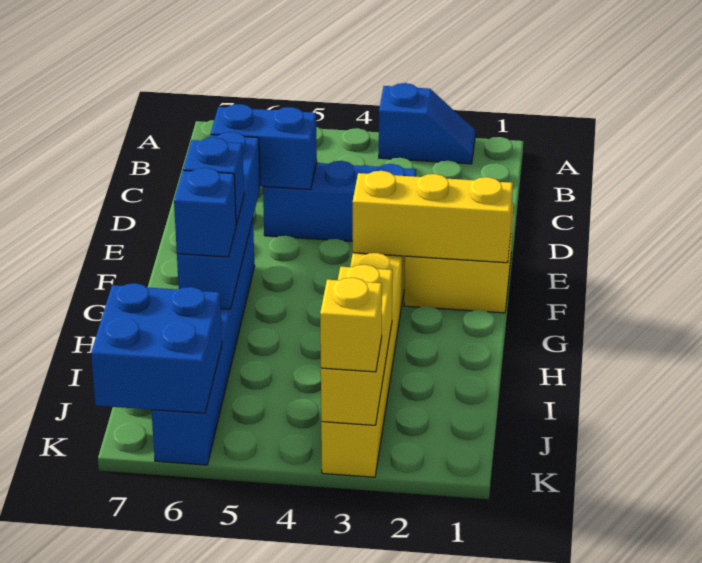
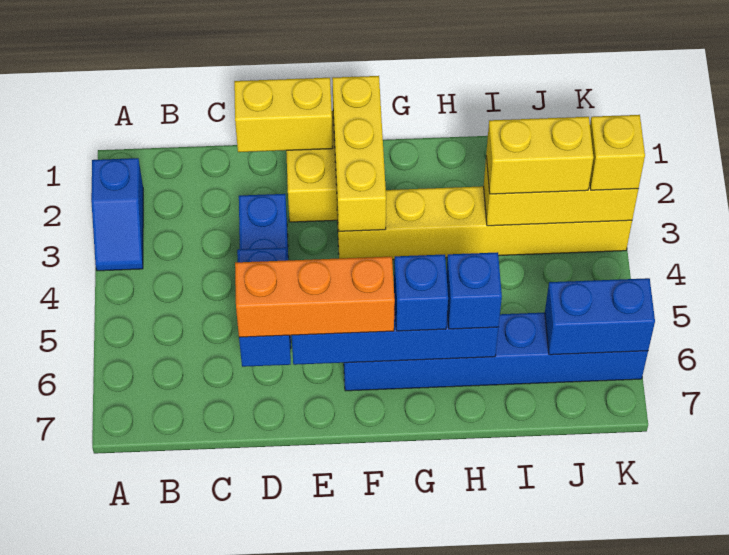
blue slope A2:A3 level 1 top 3 -> blue slope A2:A3 level 1 top 2
none -> yellow brick D1:E1 level 2
none -> orange brick D6:F6 level 3
none -> yellow brick I3:J3 level 3
blue brick J6:K7 level 2 -> blue brick J6:K6 level 2

